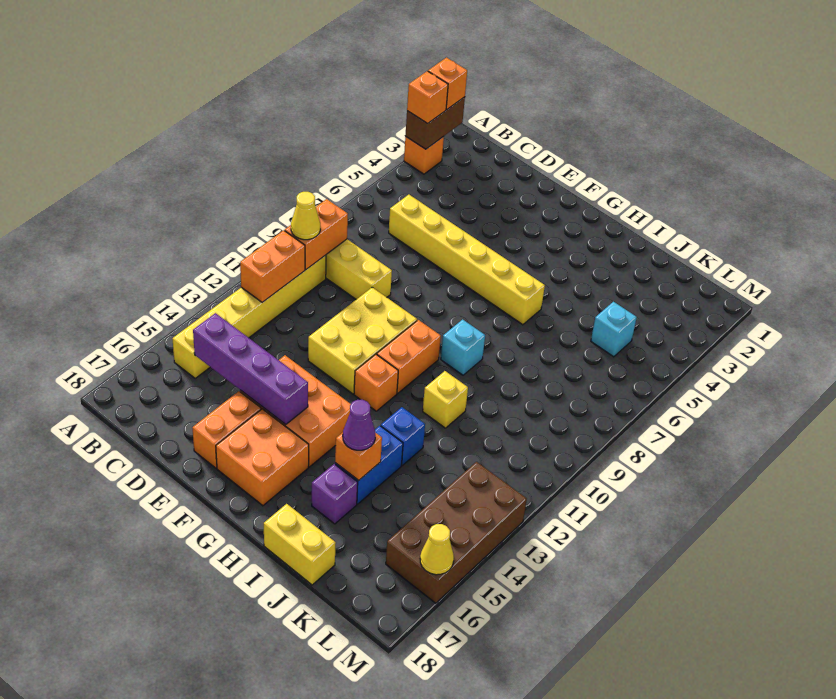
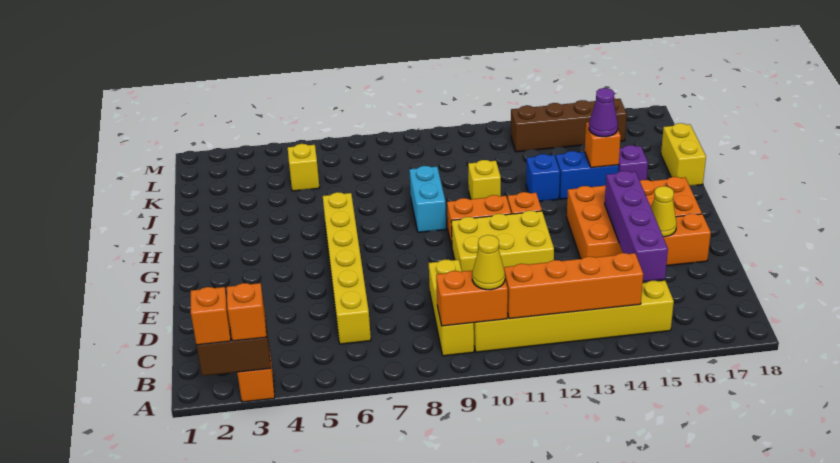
orange brick B11:B12 level 2 -> orange brick B11:B14 level 2
cyan brick H9 level 1 -> cyan brick H9:I9 level 1
cyan brick K5 level 1 -> yellow brick K5 level 1
brown brick L13:M16 level 1 -> brown brick L13:L16 level 1
yellow cone M16 level 2 -> yellow cone E16 level 2

